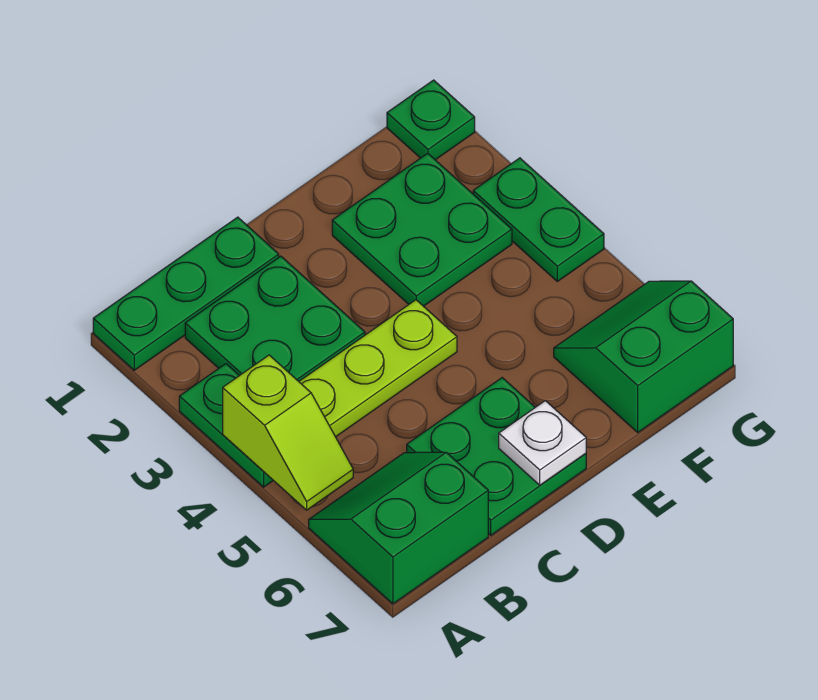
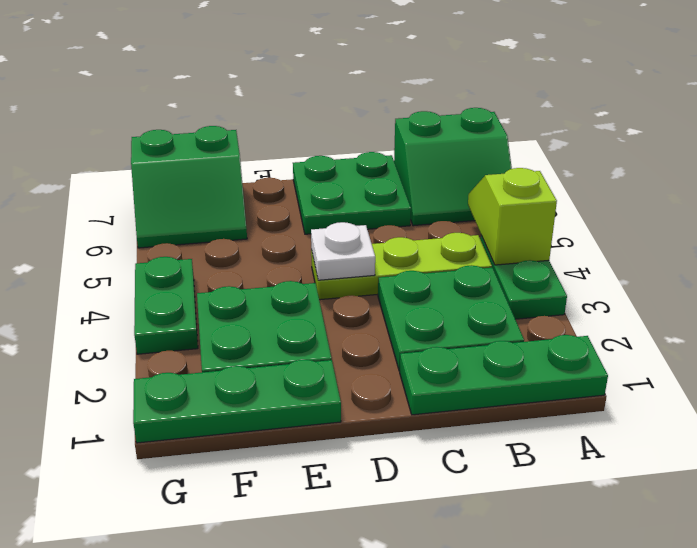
white plate D7 level 2 -> white plate D4 level 2
green plate G1 level 1 -> green plate E1:G1 level 1

